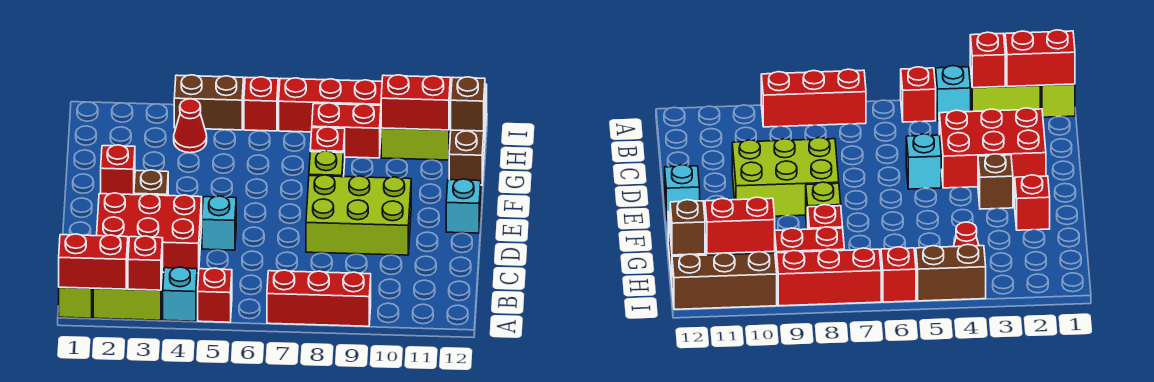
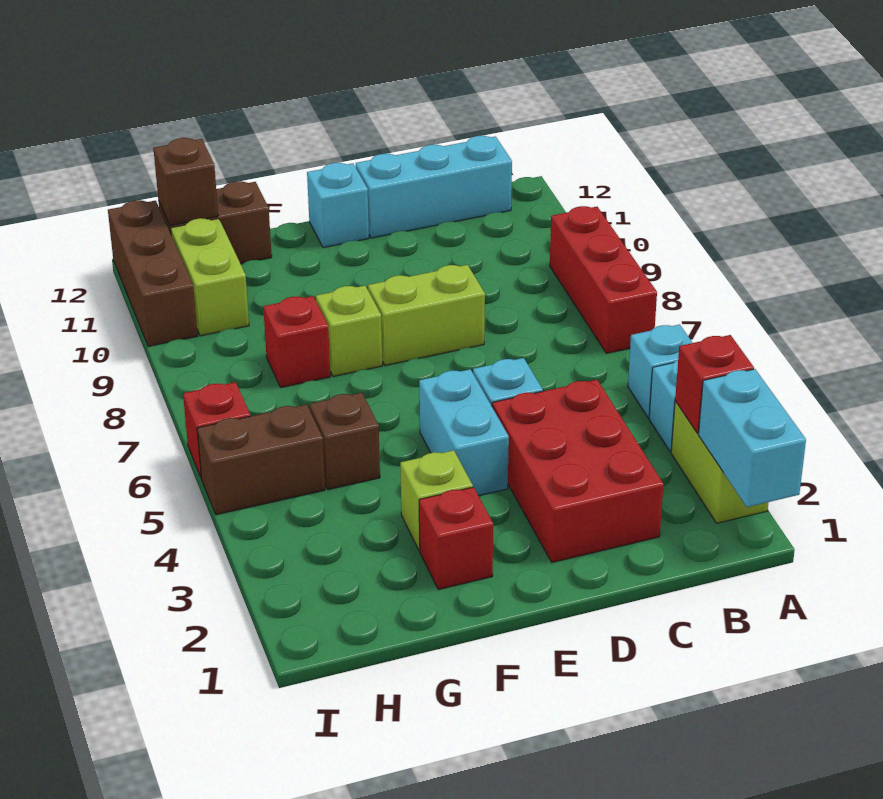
lime brick A1 level 1 -> lime brick F3 level 1
red brick A1:A2 level 2 -> cyan brick A1:A2 level 2
red brick A5 level 1 -> cyan brick A5 level 1
none -> cyan brick B12:D12 level 1
lime brick D8:E10 level 1 -> lime brick D8:E8 level 1
brown brick E3 level 1 -> brown brick G5 level 1
none -> cyan brick E4:E5 level 1
red cone H4 level 1 -> none
red brick H8:H9 level 1 -> none
red brick H10:H11 level 2 -> none
brown brick I4:I5 level 1 -> brown brick H5:I5 level 1
red brick I7:I9 level 1 -> none

